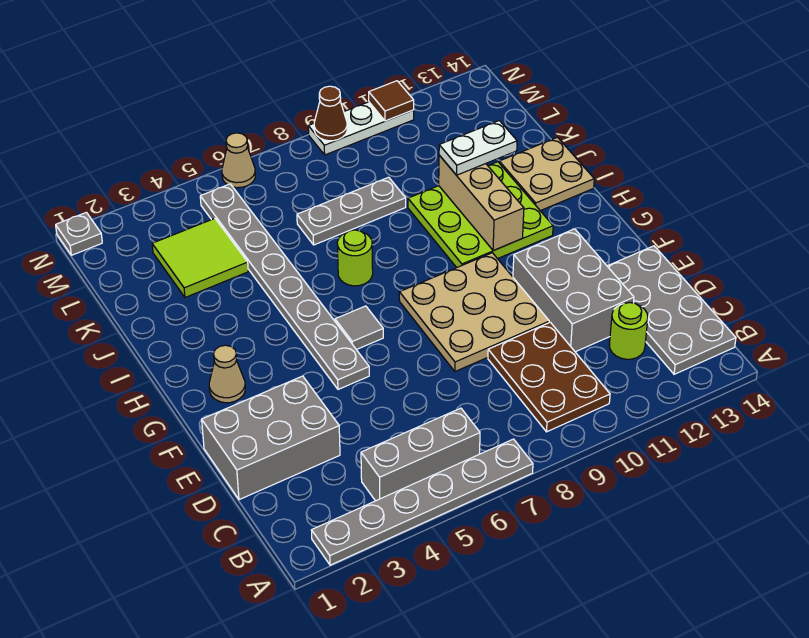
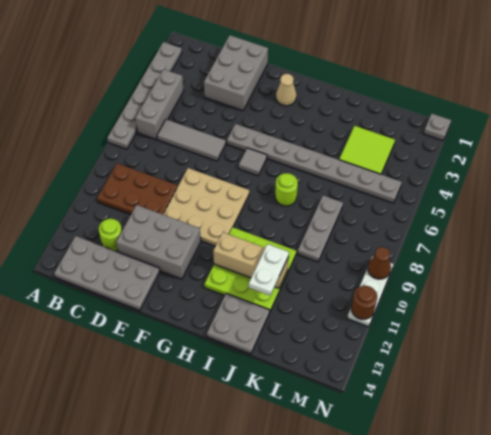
none -> grey tile C6:E6 level 1
tan plate I13:J14 level 1 -> grey plate I13:J14 level 1
tan cone N6 level 1 -> none
brown tile N11 level 2 -> brown round brick N11 level 2

